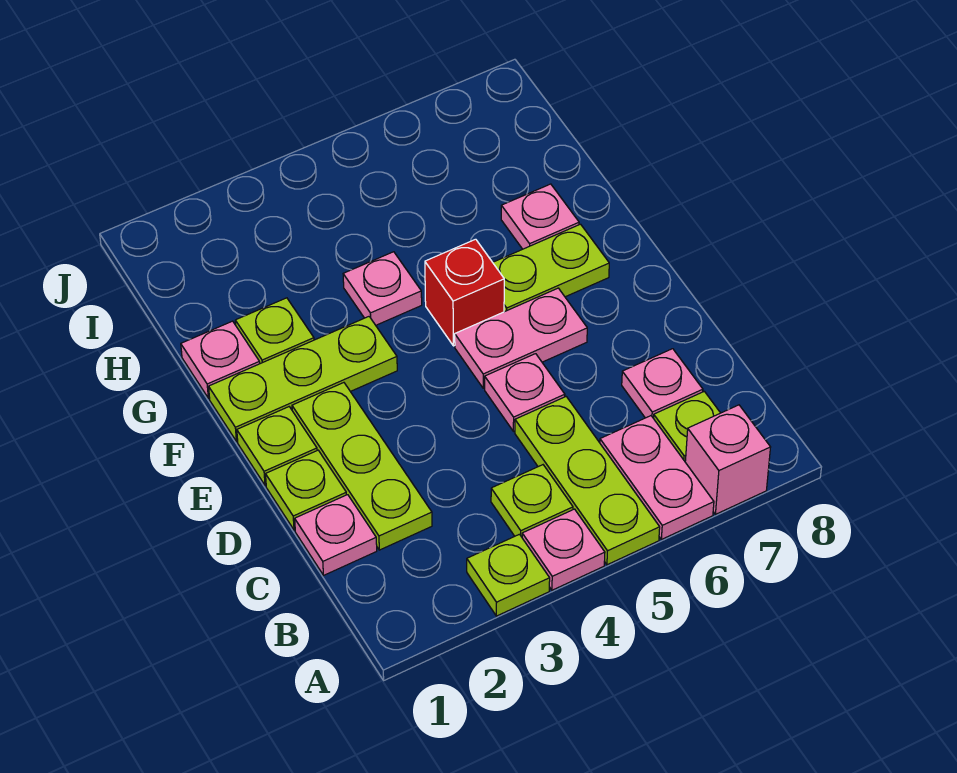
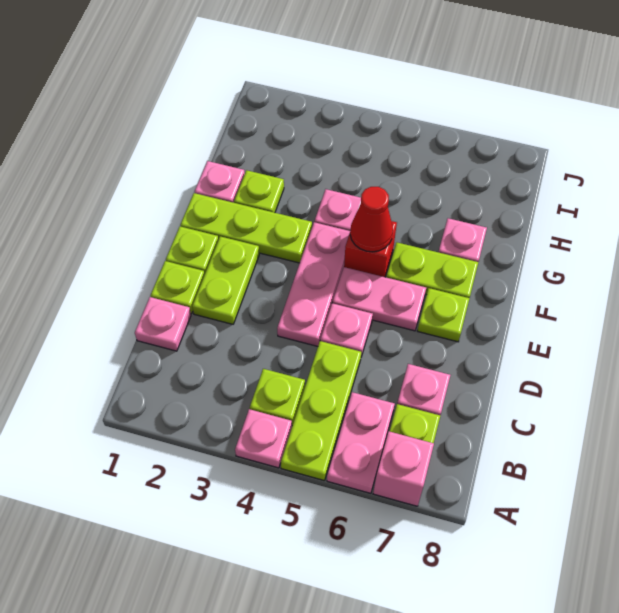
lime plate A3 level 1 -> lime plate E7 level 1
lime plate C2:E2 level 1 -> lime plate D2:E2 level 1
none -> pink plate D4:F4 level 1
none -> red cone F5 level 2

